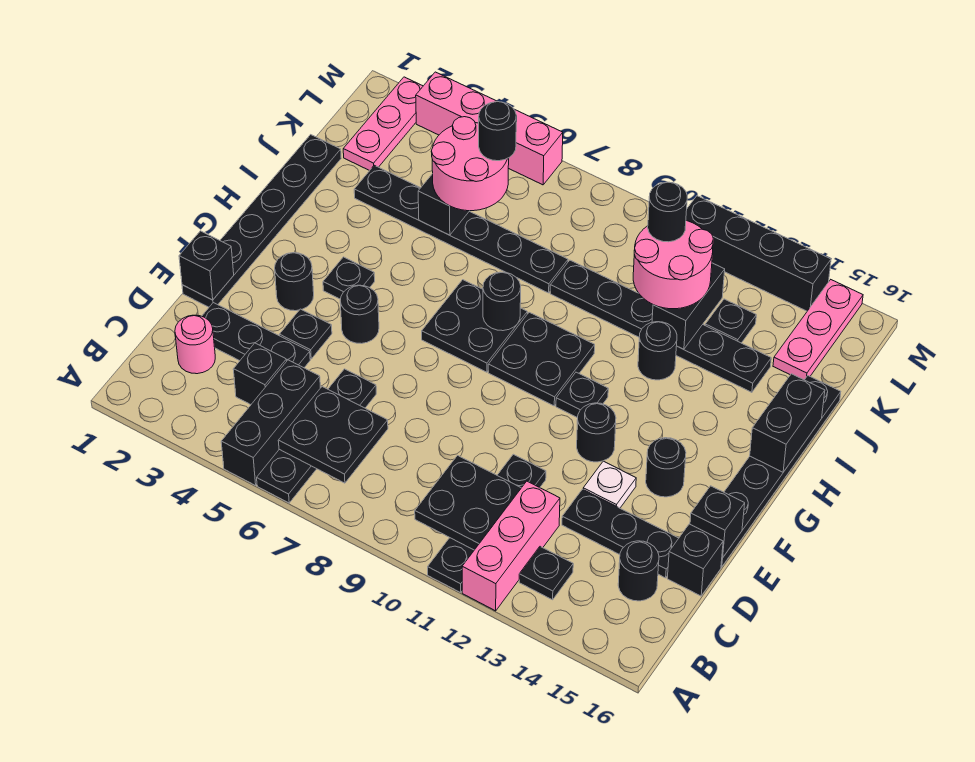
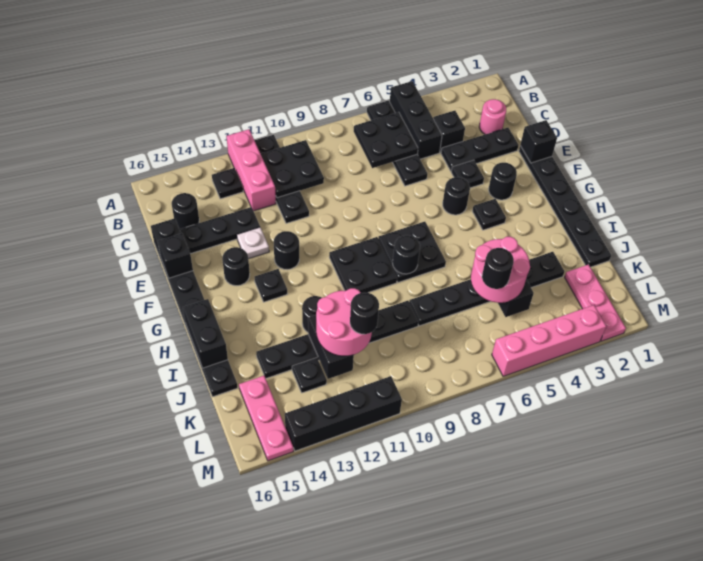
black plate G11 level 1 -> black plate G13 level 1

